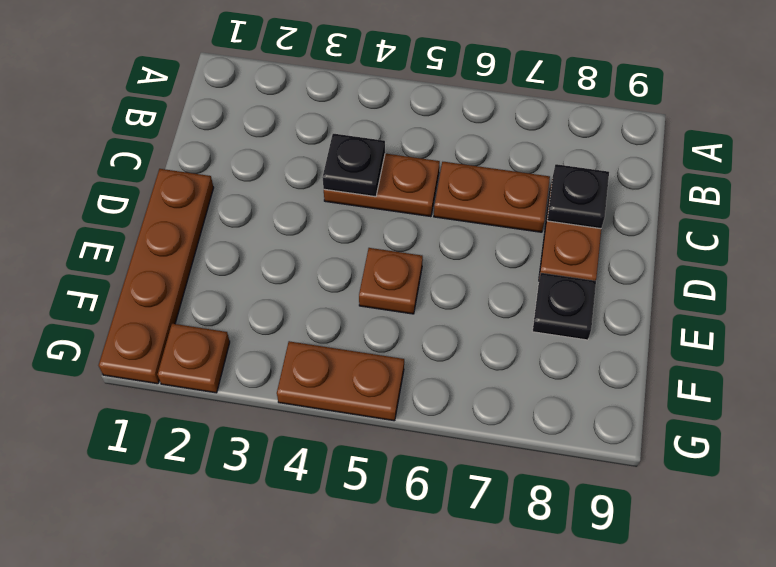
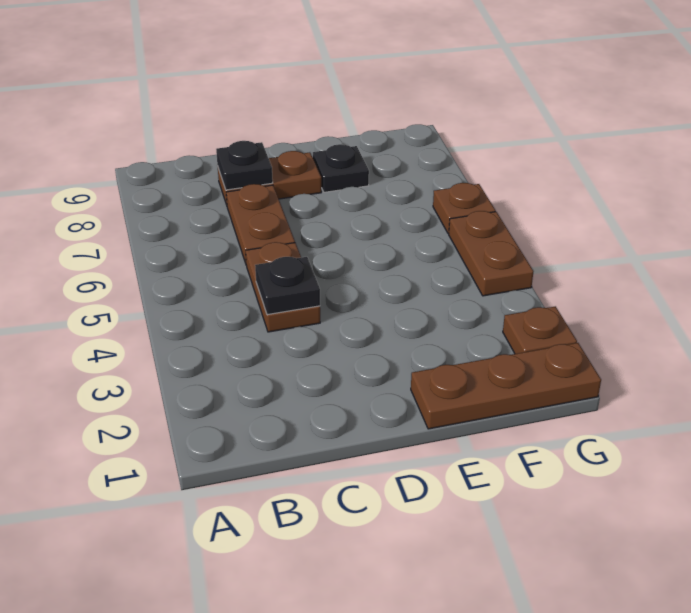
brown plate D1:G1 level 1 -> brown plate E1:G1 level 1
brown plate E5 level 1 -> brown plate G6 level 1

